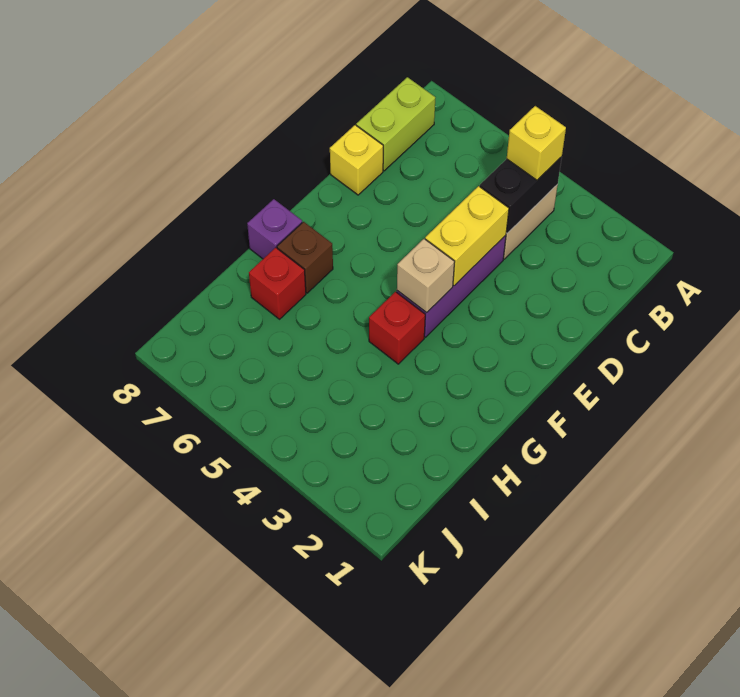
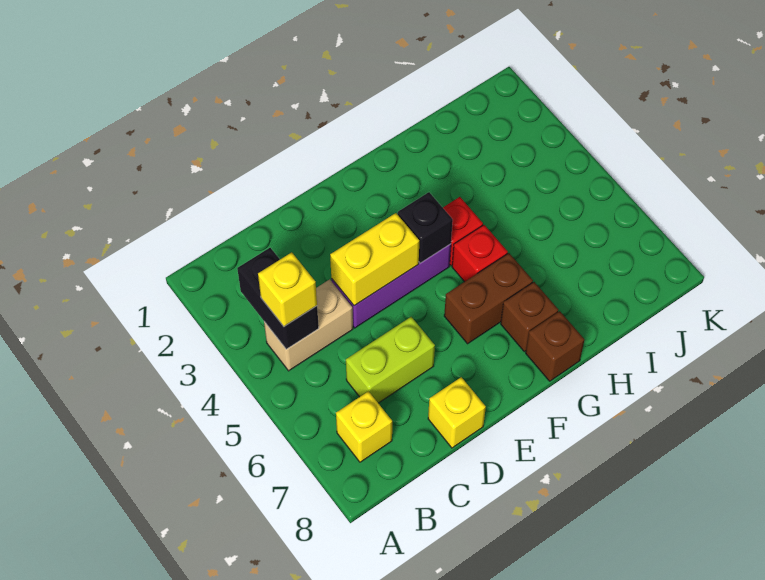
black brick B4:C4 level 2 -> black brick B3:B4 level 2
none -> yellow brick B7 level 1
lime brick B8:C8 level 1 -> lime brick C6:D6 level 1
tan brick F4 level 2 -> black brick F4 level 2
none -> brown brick F6:G6 level 1
purple brick G8 level 1 -> brown brick G8 level 1
red brick H7 level 1 -> red brick G5 level 1

